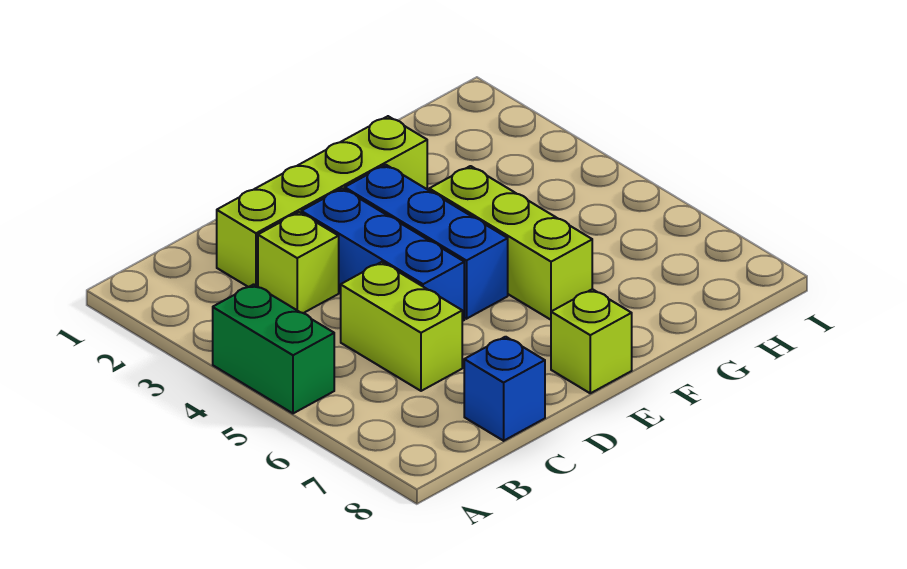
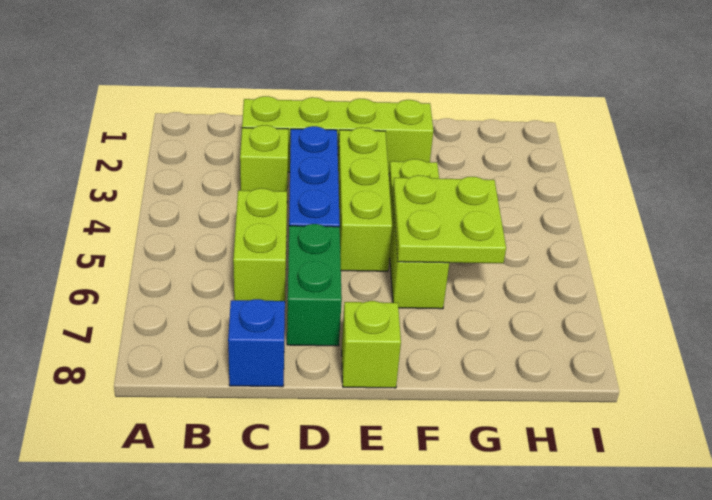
green brick A4:A5 level 1 -> green brick D6:D7 level 1
blue brick E3:E5 level 1 -> lime brick E3:E5 level 1
none -> lime plate F5:G6 level 2

